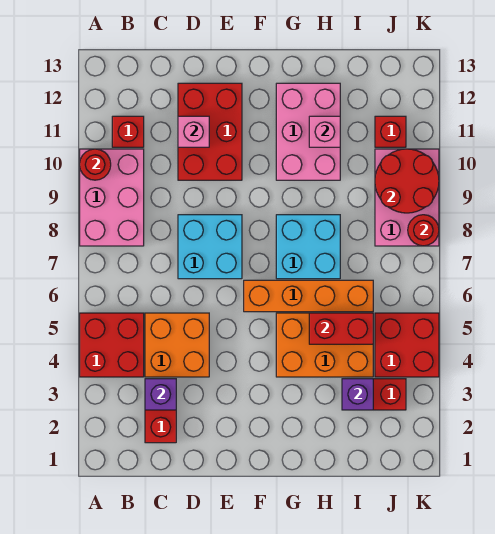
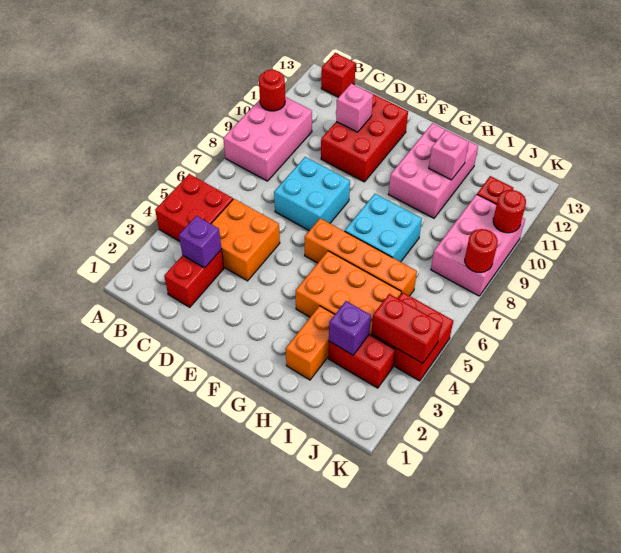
red brick B11 level 1 -> red brick B13 level 1
none -> orange brick H2:H3 level 1
red brick H5:I5 level 2 -> red brick J4:K4 level 2
red round brick J9:K10 level 2 -> red round brick K10 level 2

